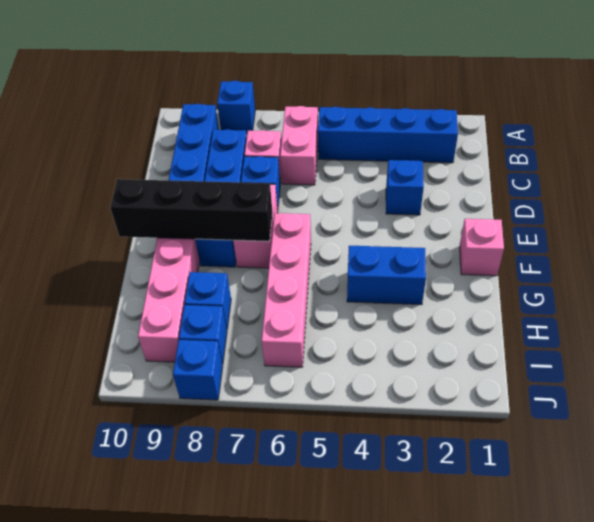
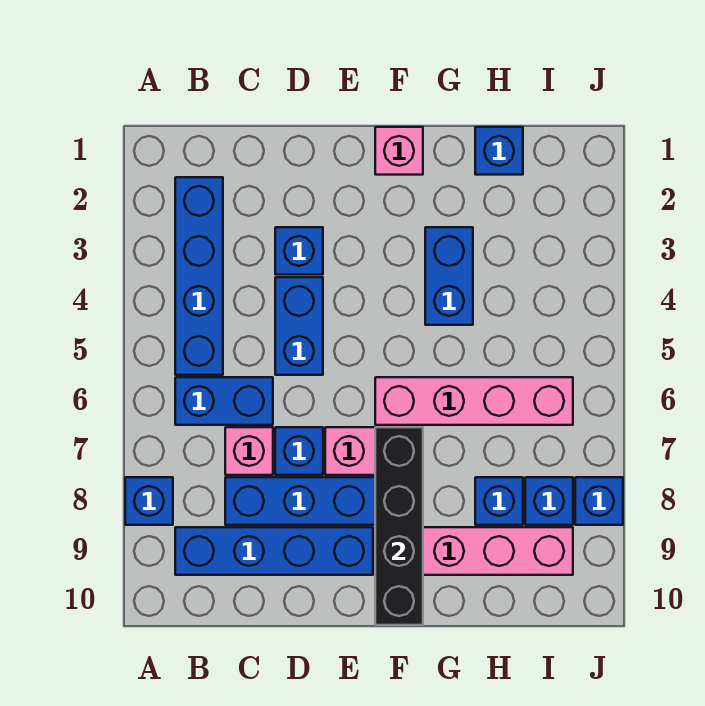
pink brick B6:C6 level 1 -> blue brick B6:C6 level 1
none -> blue brick D4:D5 level 1
none -> blue brick H1 level 1

